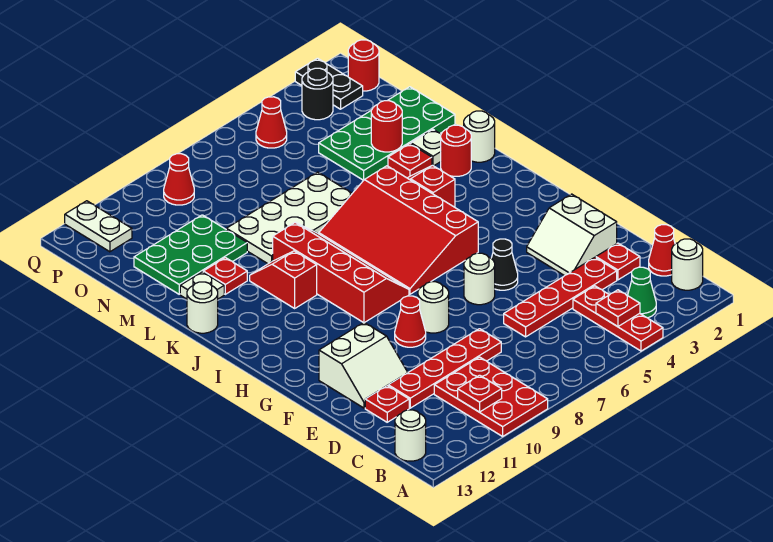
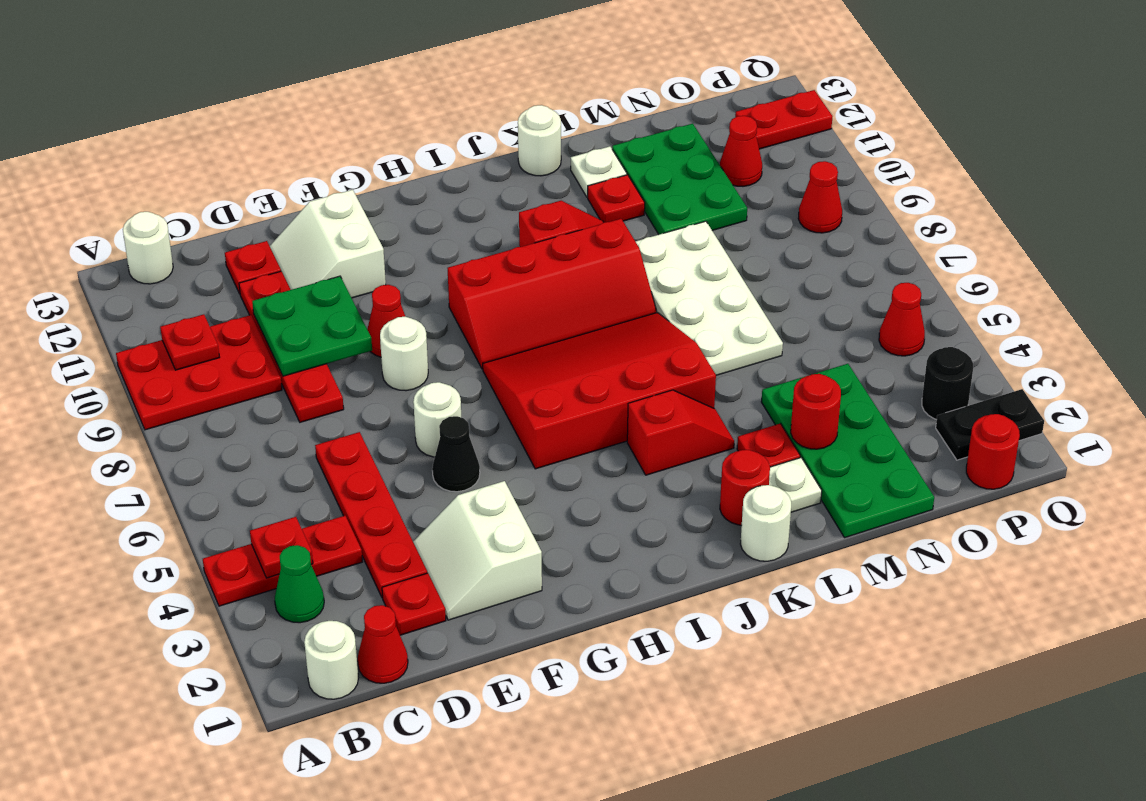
none -> green plate D9:E10 level 2
white slope E2:F3 level 1 top 2 -> white slope E2:F3 level 1 top F
none -> red cone O11 level 1
white plate P12:Q12 level 1 -> red plate P12:Q12 level 1

